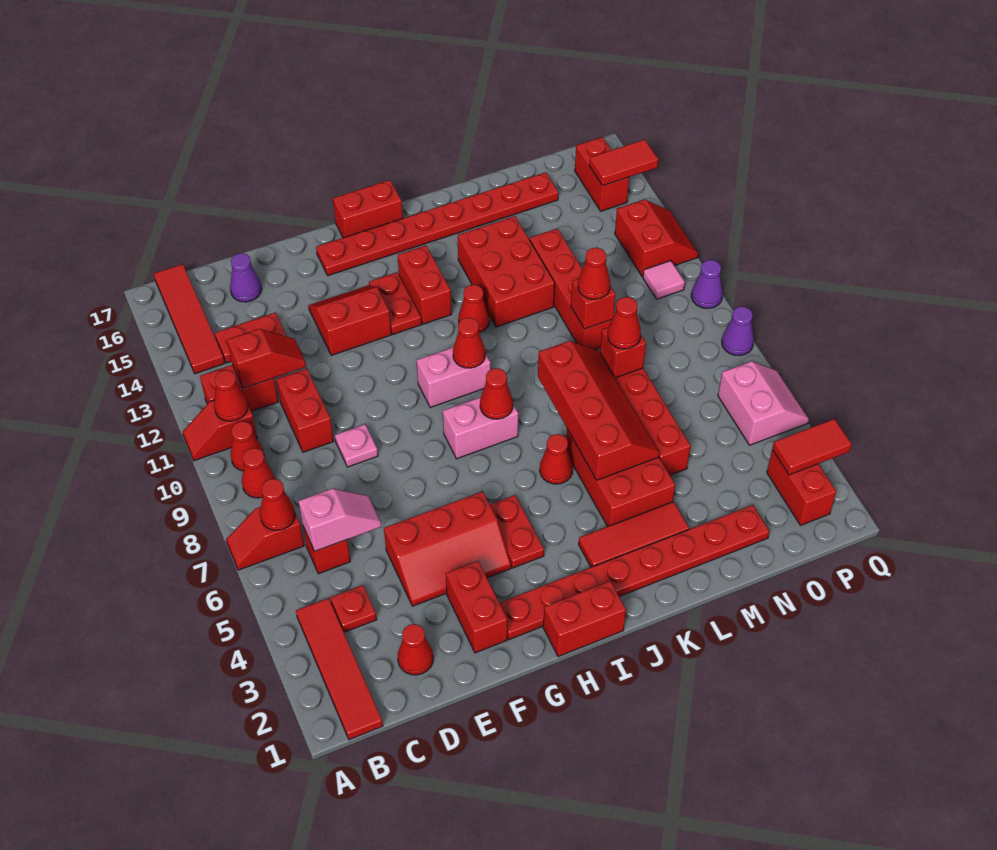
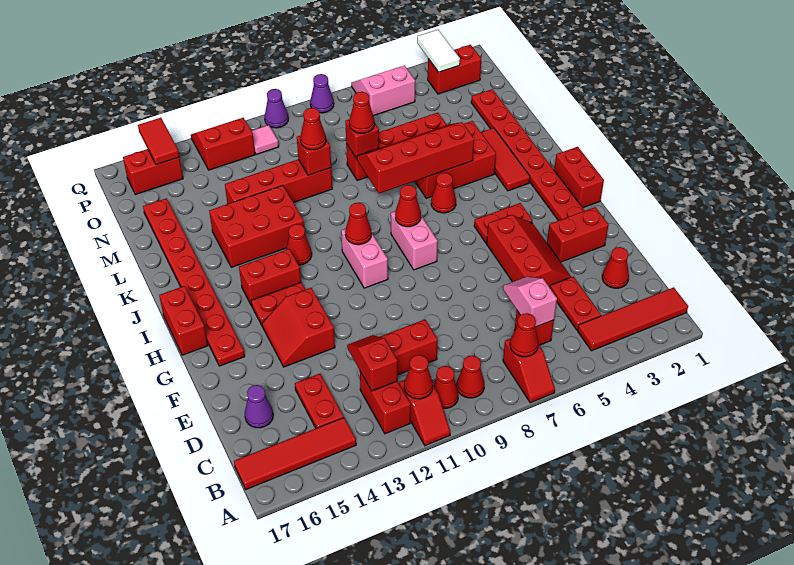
red plate C4 level 1 -> red plate C4:D4 level 1
pink plate E9 level 1 -> none
red tile P3:Q3 level 2 -> white tile P3:Q3 level 2

